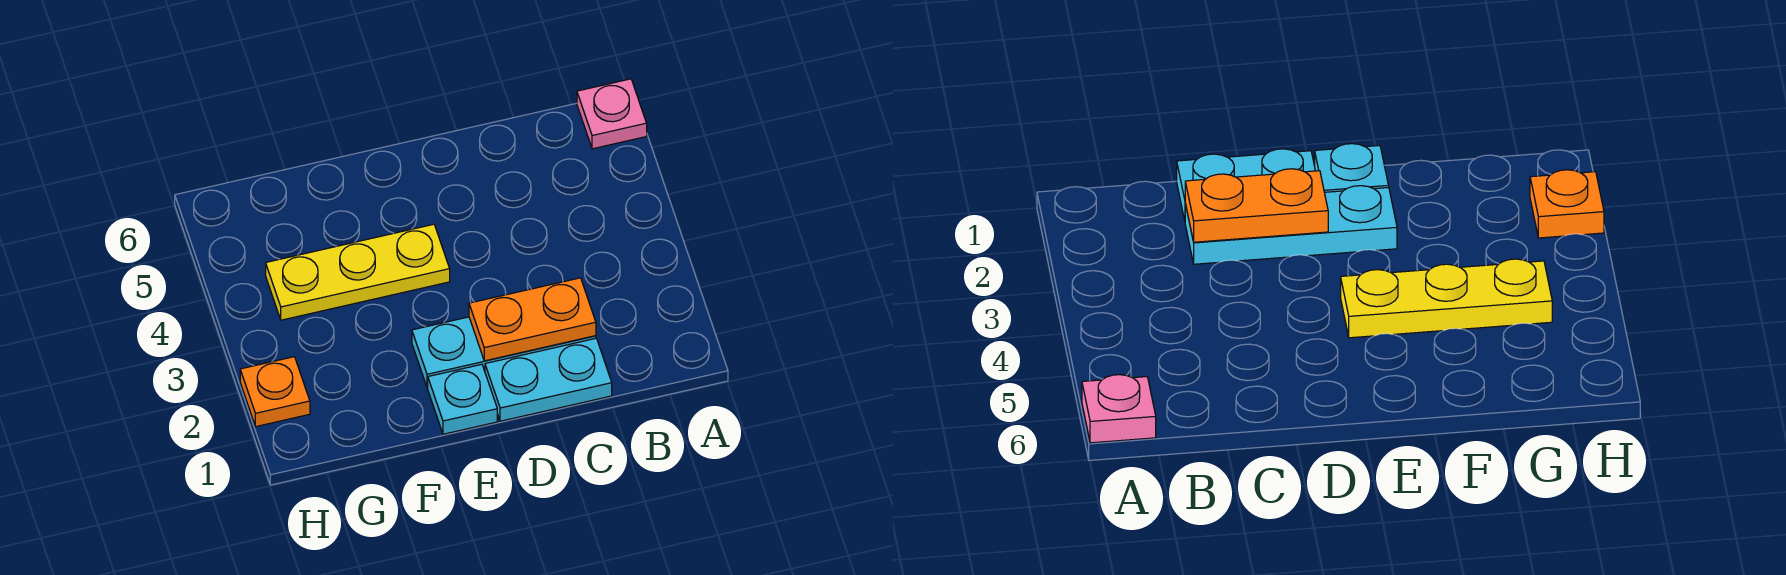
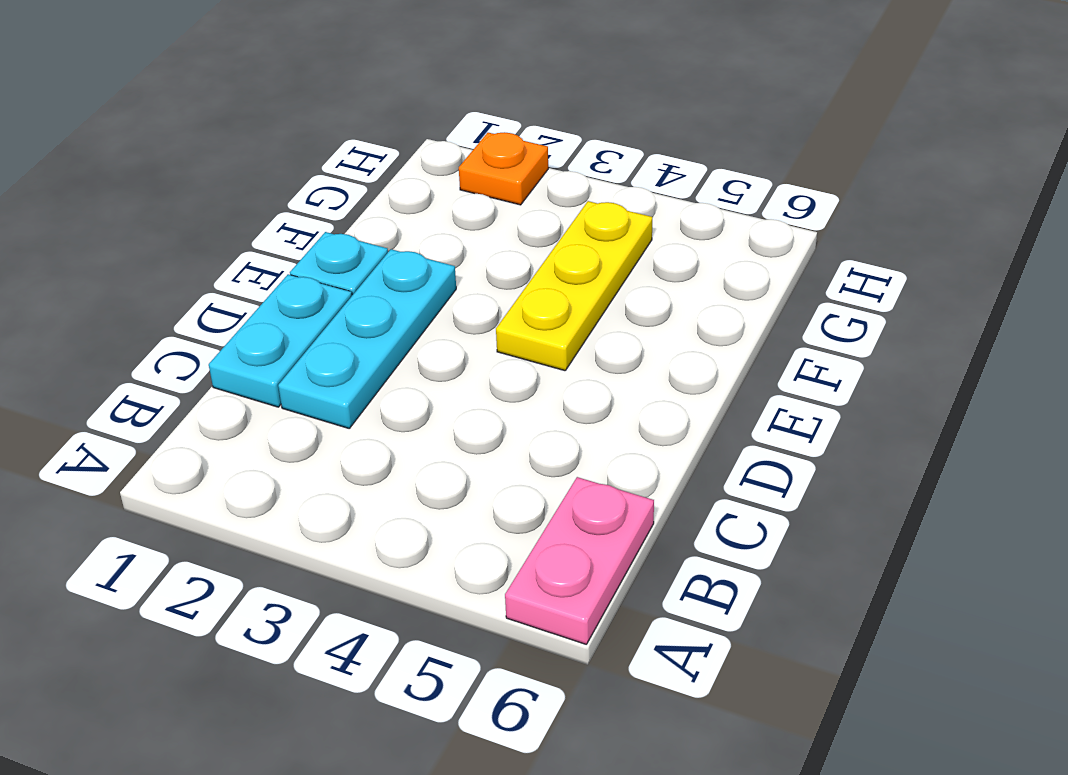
pink plate A6 level 1 -> pink plate A6:B6 level 1
orange plate C2:D2 level 2 -> none

